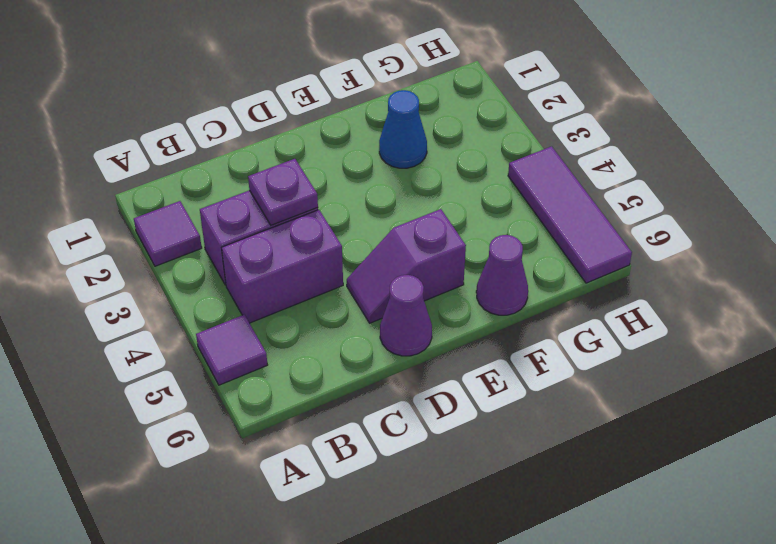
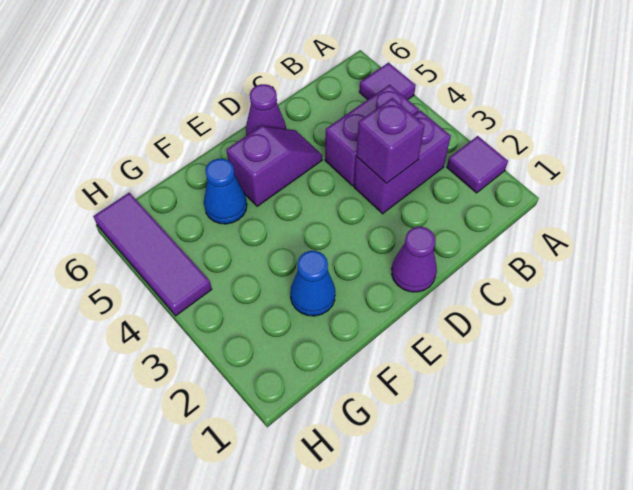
purple plate C3 level 2 -> purple brick C3 level 2
none -> blue cone F5 level 1
purple cone F6 level 1 -> purple cone D1 level 1

